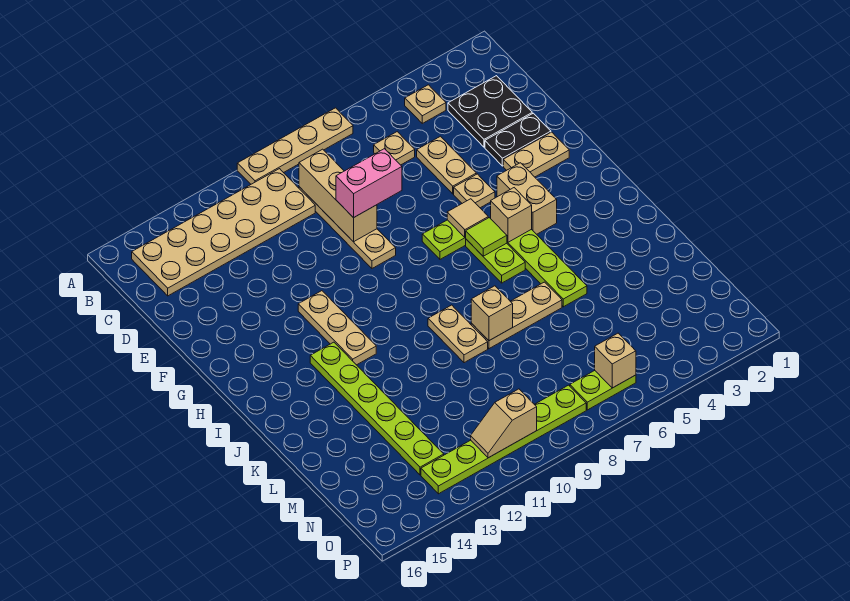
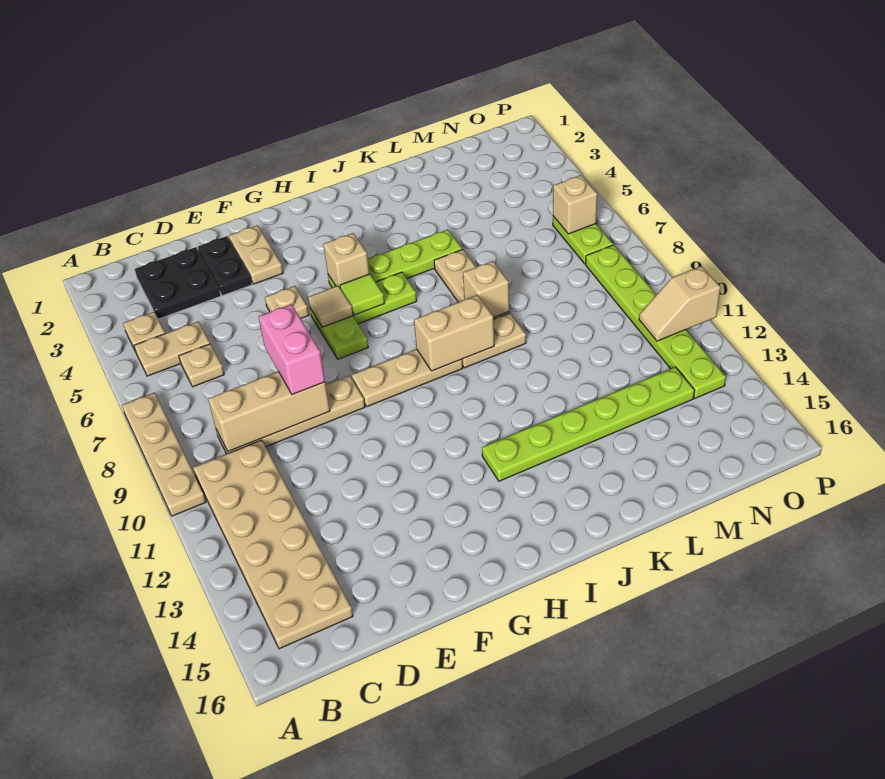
tan plate D5:E5 level 1 -> tan plate B5:C5 level 1
tan brick G4:H4 level 1 -> tan brick I9:J9 level 2
tan plate G12:I12 level 1 -> tan plate G9:I9 level 1
tan slope O10:O11 level 2 top 10 -> tan slope O11:P11 level 2 top P

